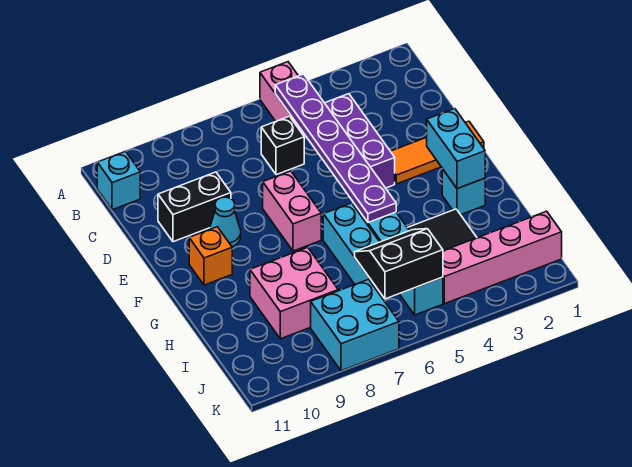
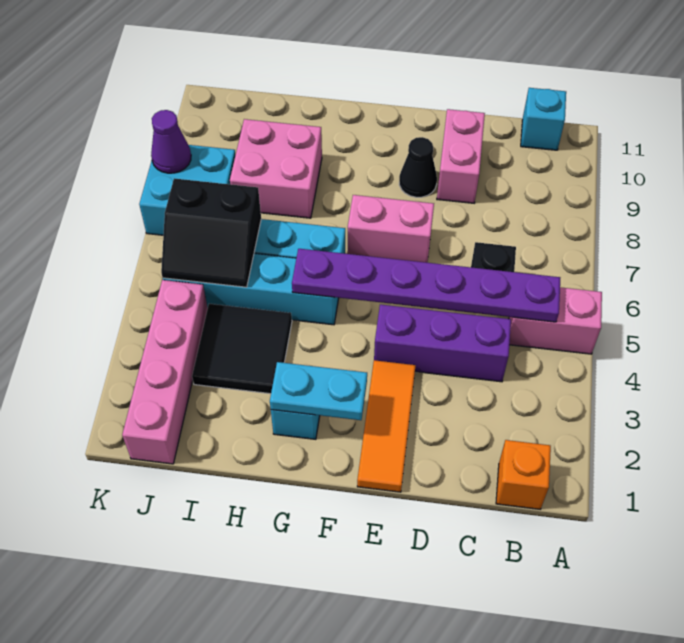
black brick D9:D10 level 1 -> pink brick D9:D10 level 1
cyan cone E9 level 1 -> black cone E9 level 1
cyan brick F2:G2 level 2 -> cyan plate F2:G2 level 2
orange brick F10 level 1 -> orange brick B1 level 1
black slope I5:J6 level 2 top J -> black slope I5:J6 level 2 top 6
none -> purple cone K8 level 2

